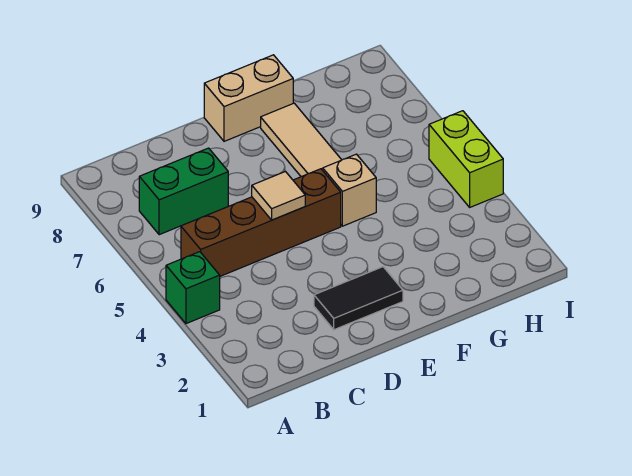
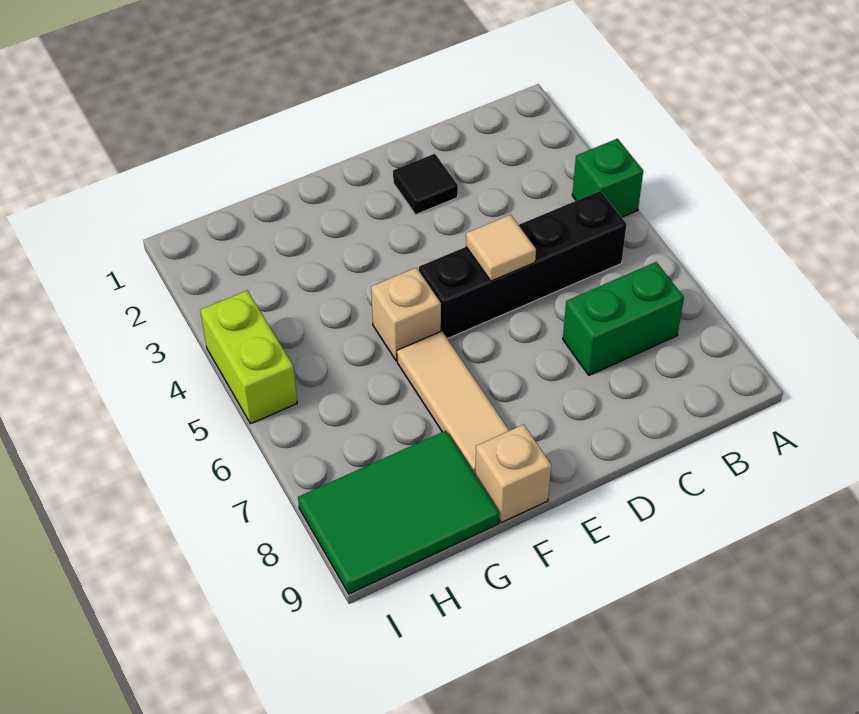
brown brick B5:E5 level 1 -> black brick B5:E5 level 1
black tile D2:E2 level 1 -> black tile D2 level 1
tan brick E9:F9 level 1 -> tan brick F9 level 1
none -> green tile G8:I9 level 1

